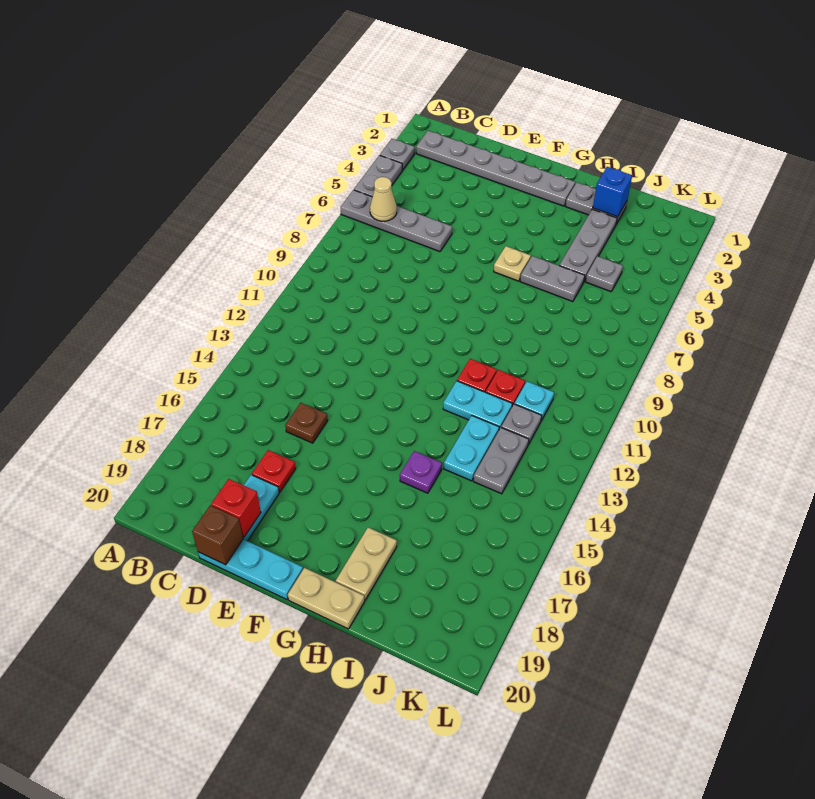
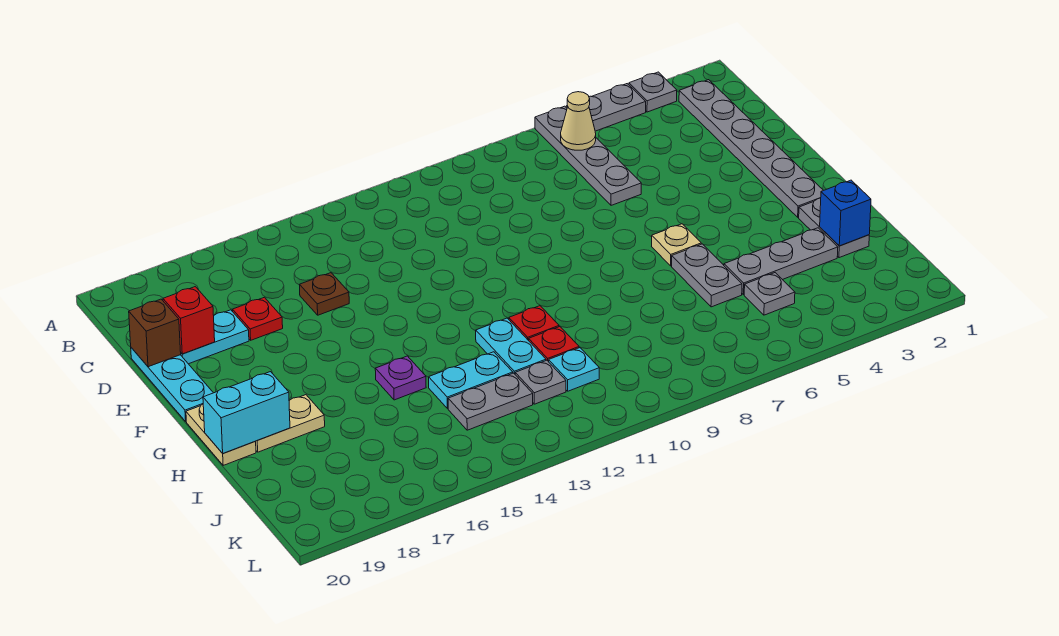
none -> cyan brick H19:H20 level 2

